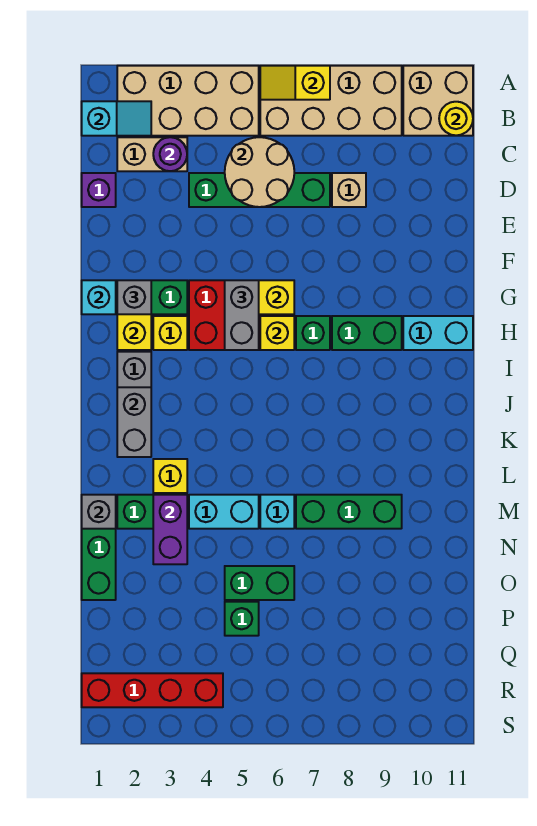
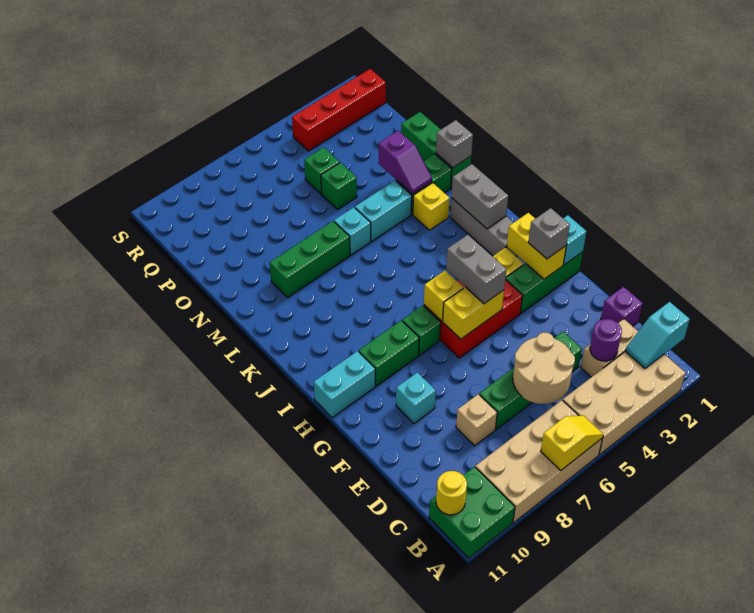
tan brick A10:B11 level 1 -> green brick A10:B11 level 1
none -> cyan brick F9 level 1
purple brick M3:N3 level 2 -> purple slope M3:N3 level 2 top N
green brick O5:O6 level 1 -> green brick O5 level 1

